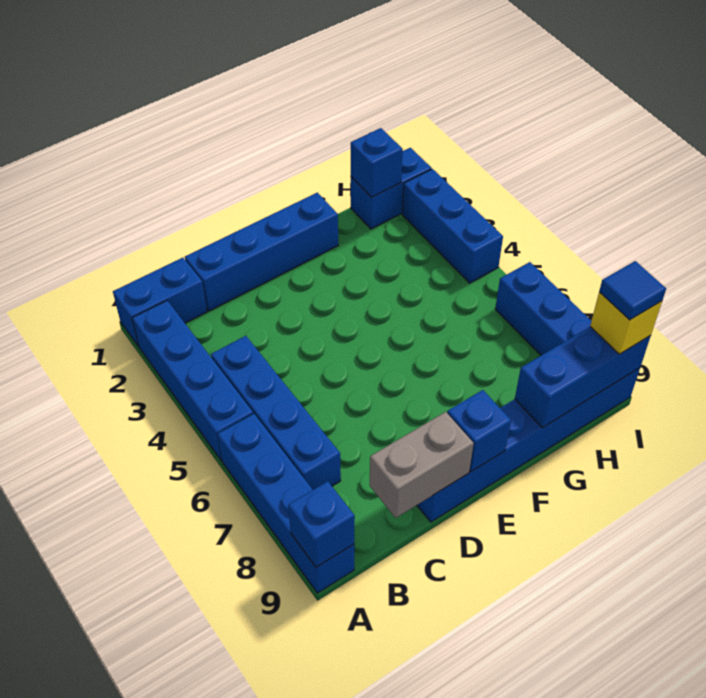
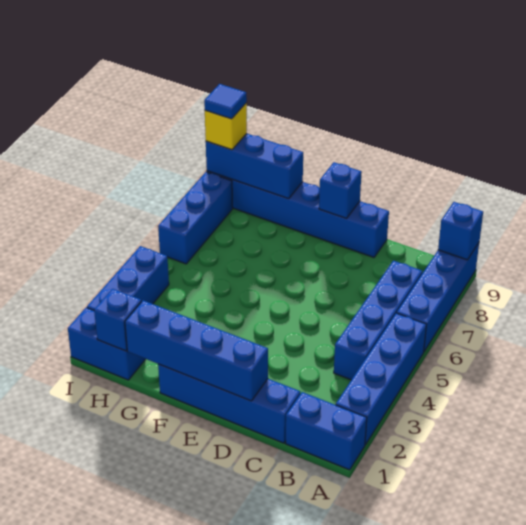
grey brick C9:D9 level 2 -> none
none -> blue brick D1:G1 level 2

